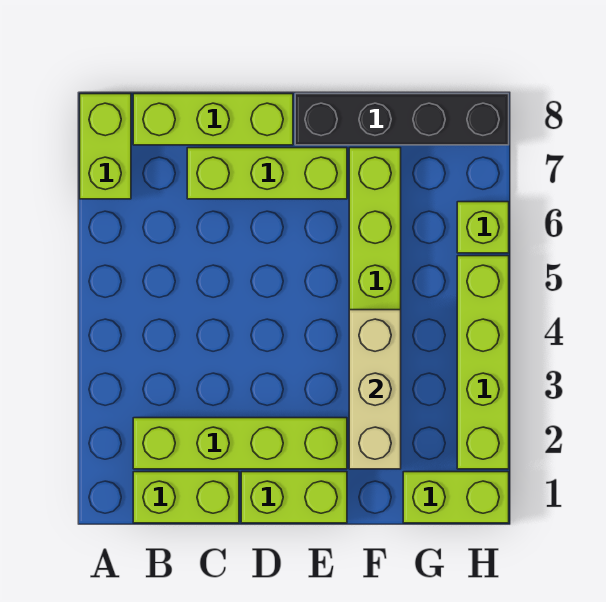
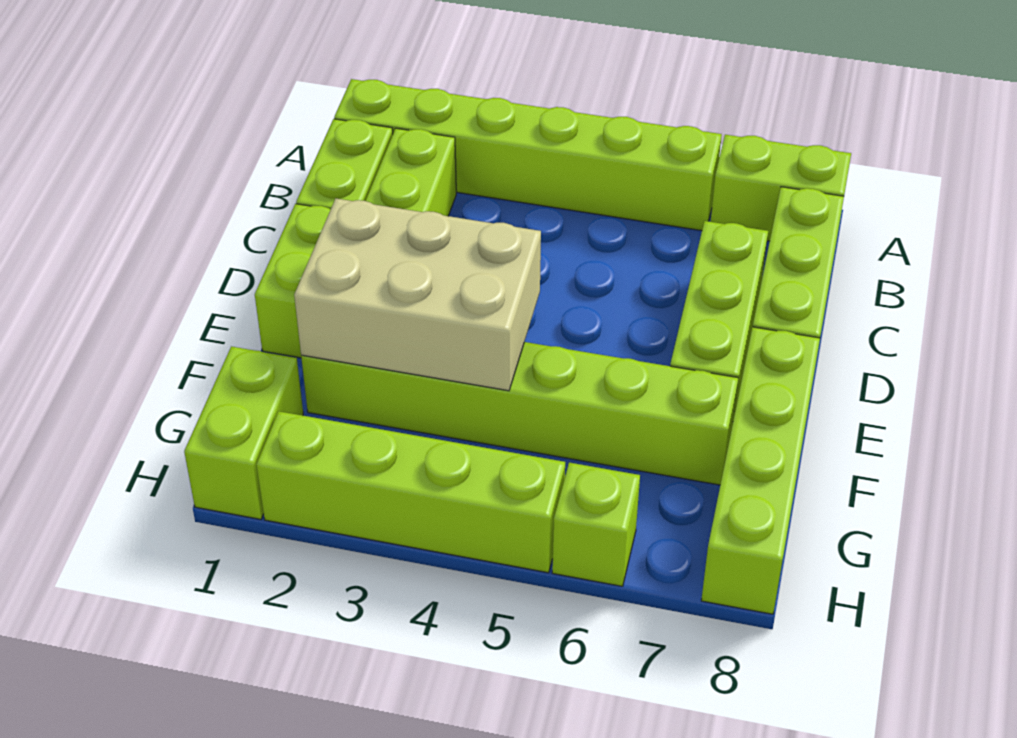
none -> lime brick A1:A6 level 1
black brick E8:H8 level 1 -> lime brick E8:H8 level 1
tan brick F2:F4 level 2 -> tan brick E2:F4 level 2

